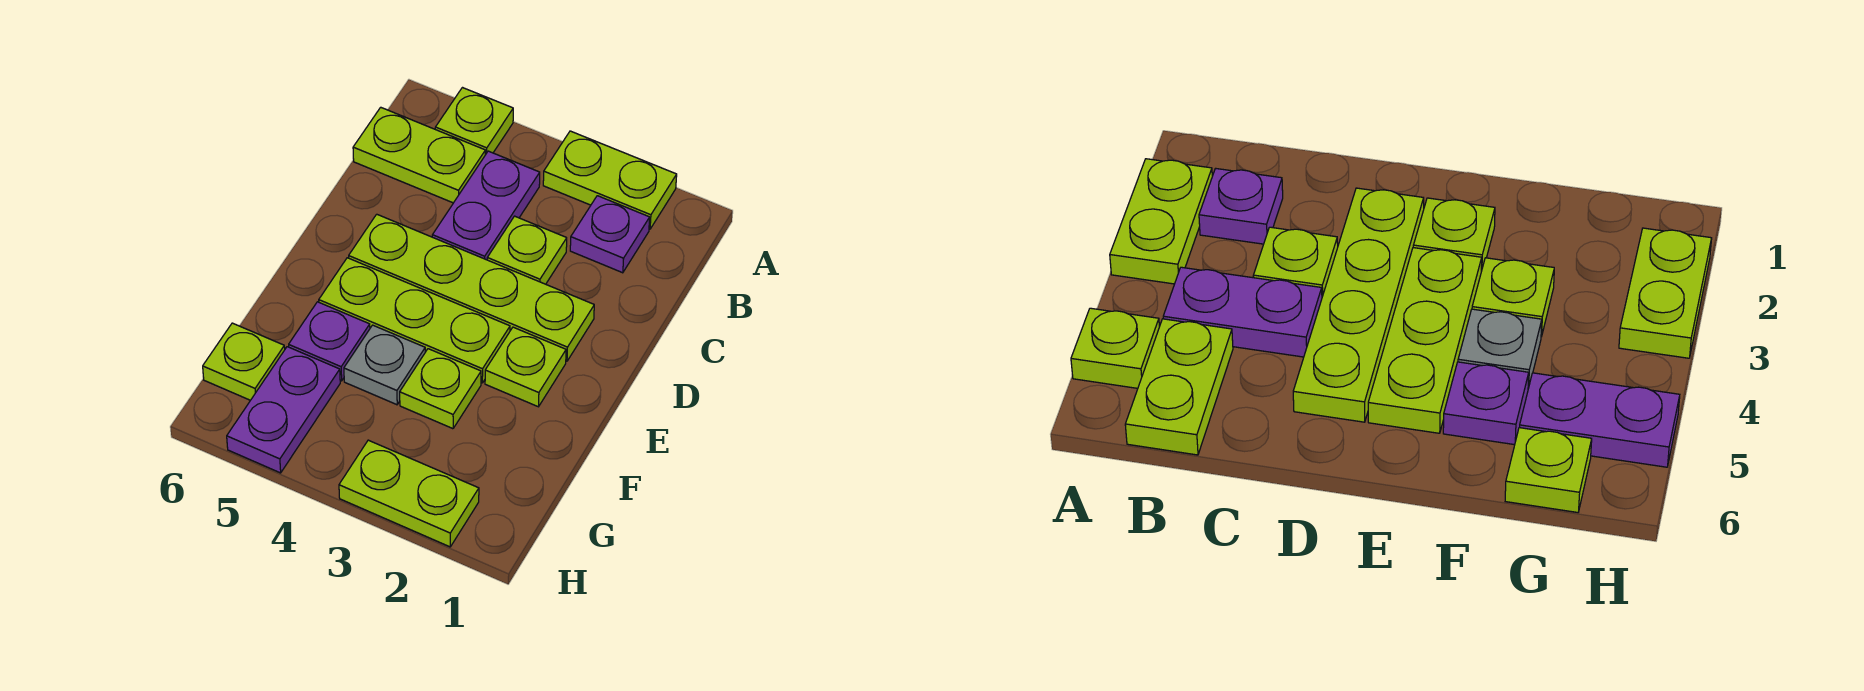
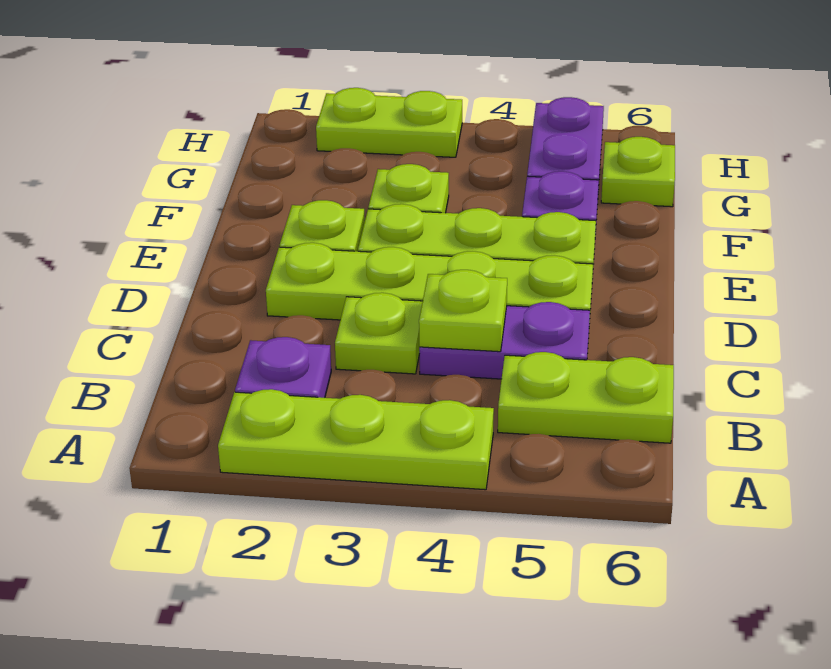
lime plate A2:A3 level 1 -> lime plate A2:A4 level 1
lime plate A5 level 1 -> lime plate C4 level 2
purple plate B4:C4 level 1 -> purple plate C4:C5 level 1
grey plate F4 level 1 -> none

